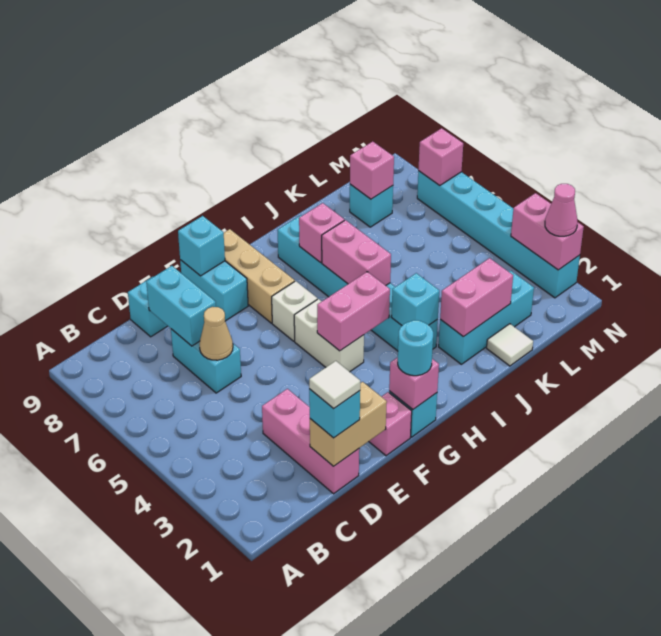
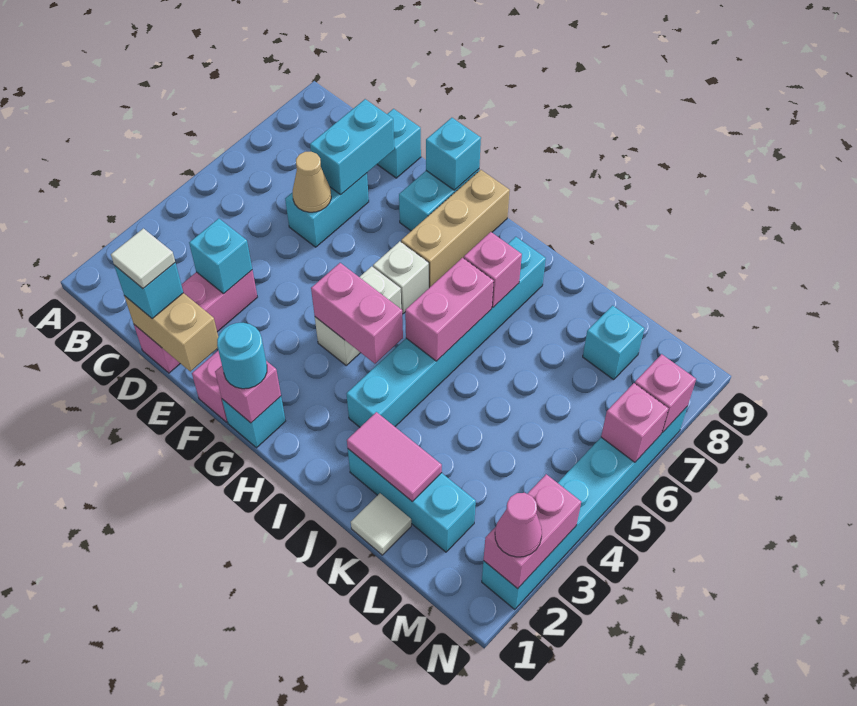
cyan brick I3 level 2 -> cyan brick D3 level 2
pink brick J2:K2 level 2 -> pink tile J2:K2 level 2
pink brick L8 level 2 -> pink brick N6 level 2

